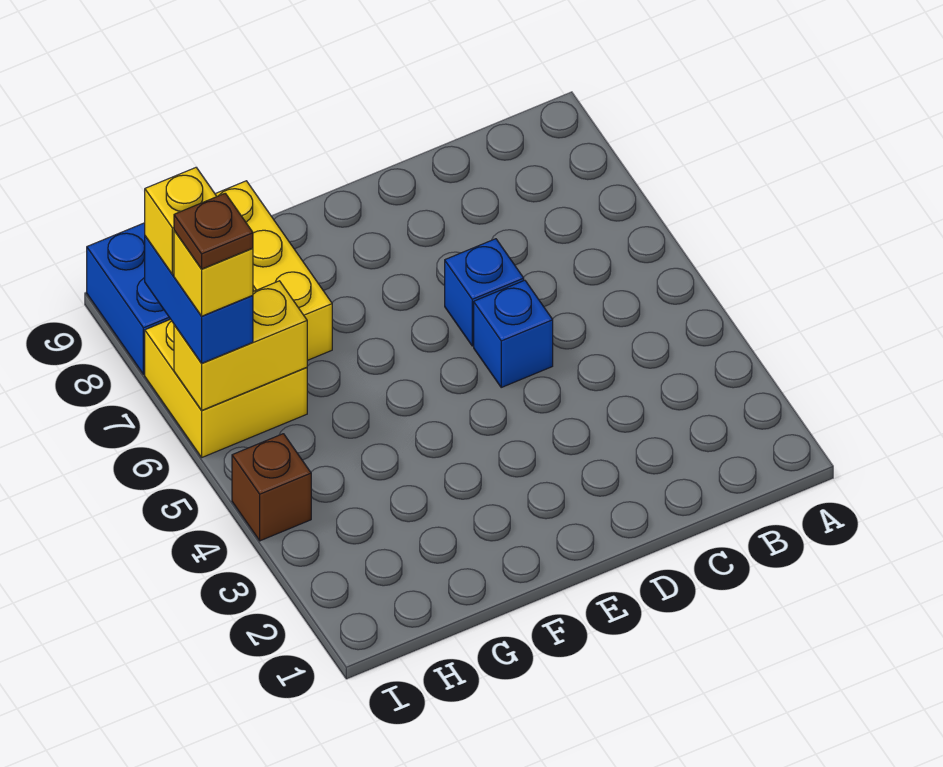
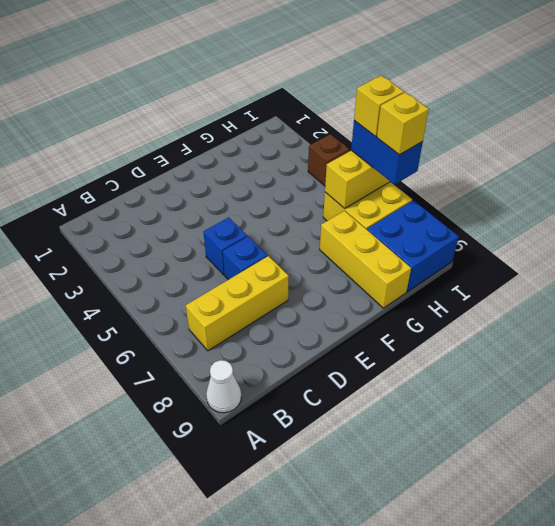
none -> white cone A9 level 1
none -> yellow brick B7:D7 level 1
brown plate I6 level 5 -> none

